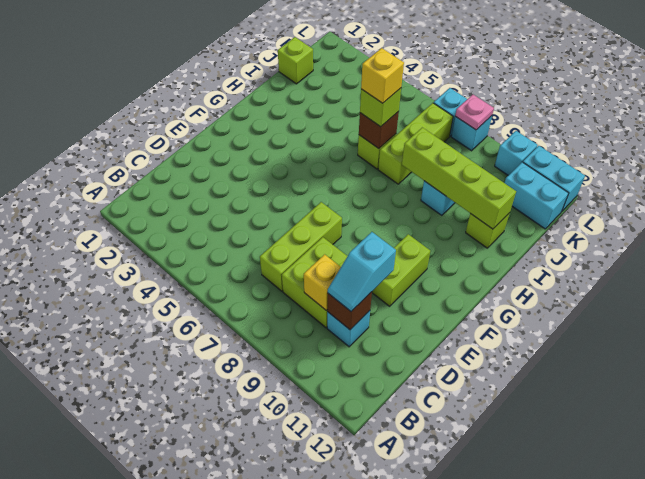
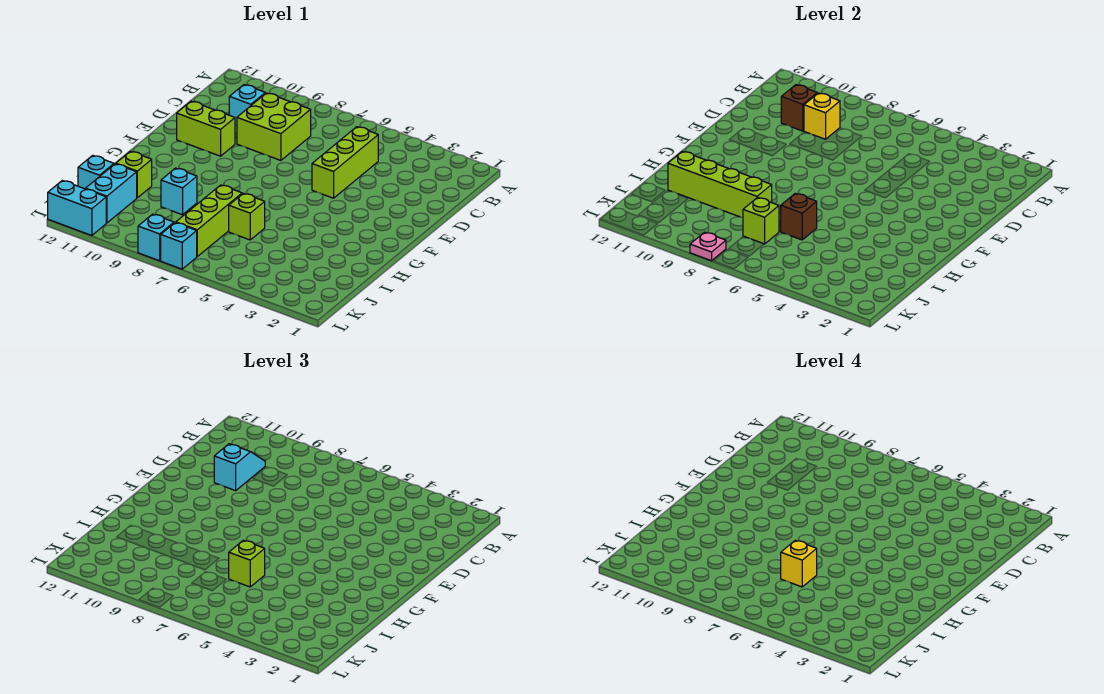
lime brick C7:E7 level 1 -> lime brick C5:E5 level 1
lime brick E10:F10 level 1 -> lime brick E10:E11 level 1
lime brick J1 level 1 -> lime brick J7 level 2
cyan brick K11:K12 level 1 -> cyan brick J11:K11 level 1
cyan brick L10 level 1 -> cyan brick J12 level 1

